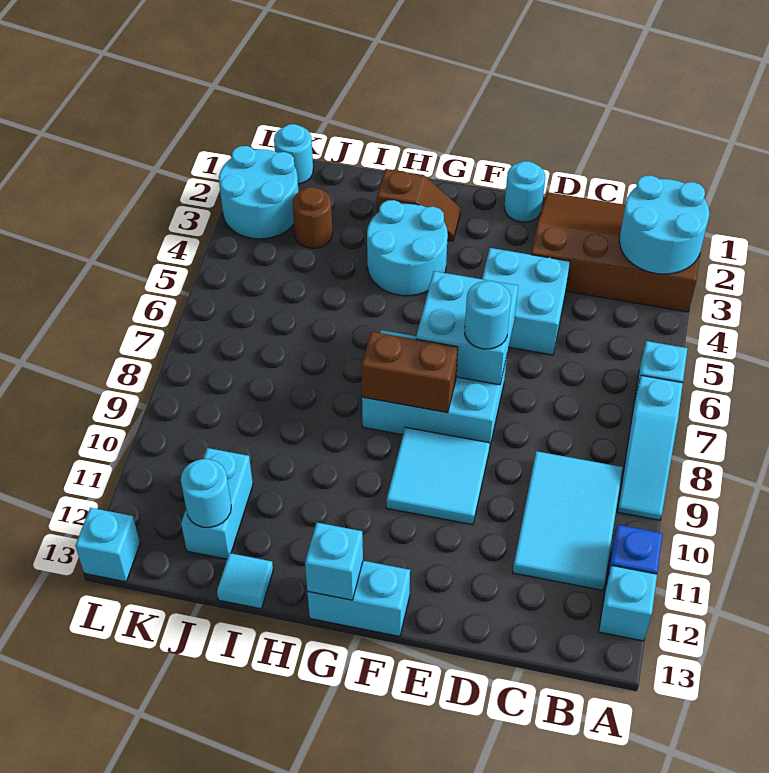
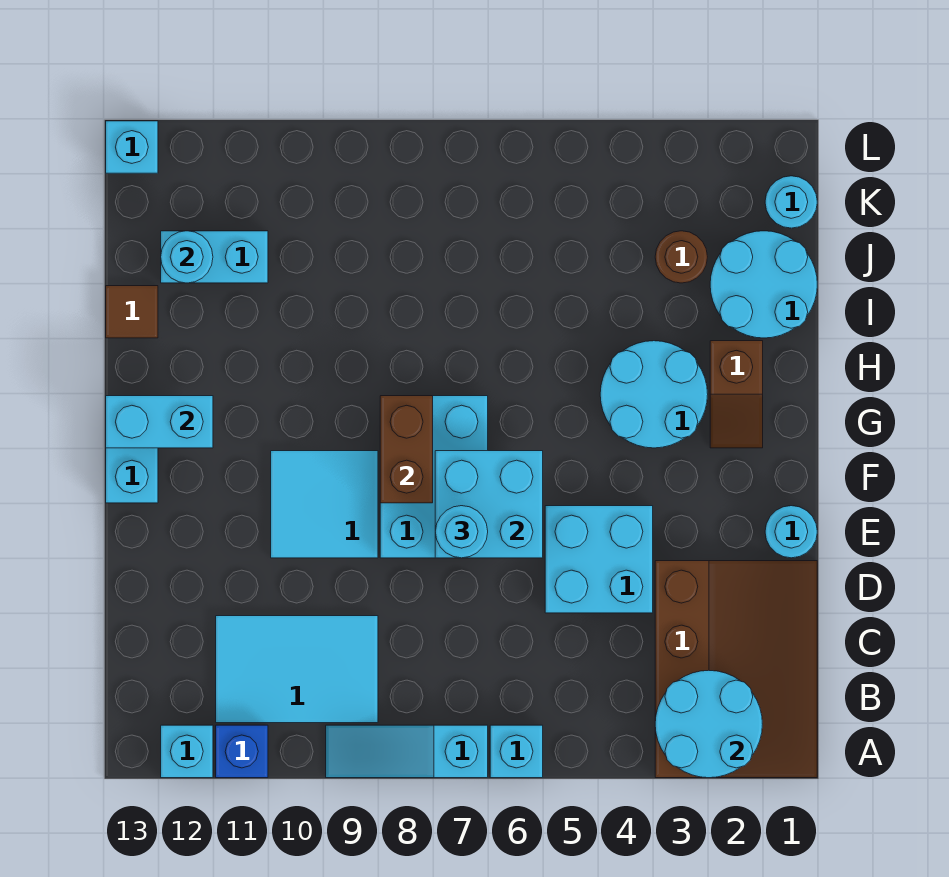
cyan brick G13 level 2 -> cyan brick G12:G13 level 2
cyan tile I13 level 1 -> brown tile I13 level 1
cyan round brick K2:L3 level 1 -> cyan round brick I1:J2 level 1

